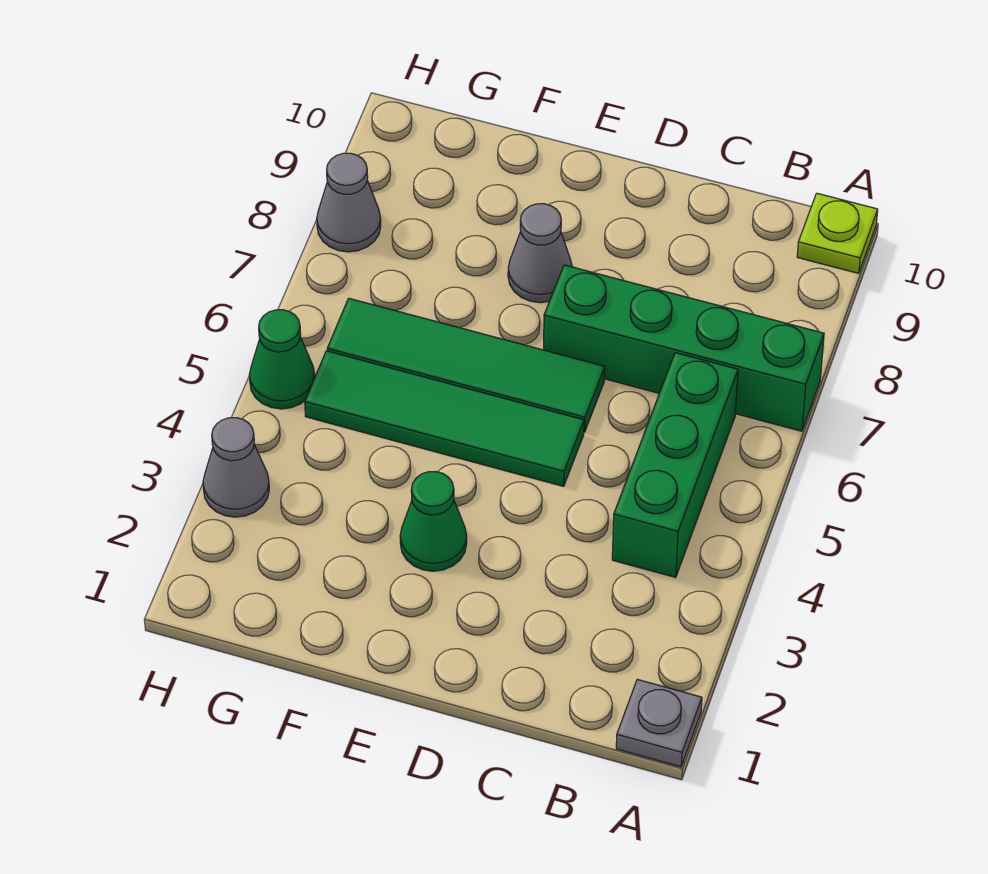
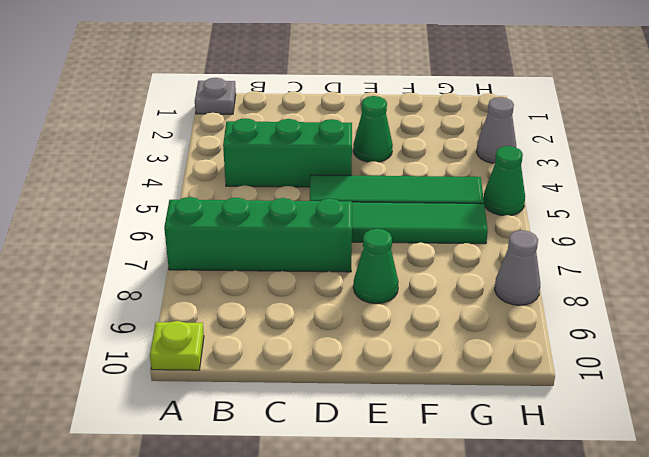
green brick B4:B6 level 1 -> green brick B4:D4 level 1
grey cone E8 level 1 -> green cone E8 level 1

